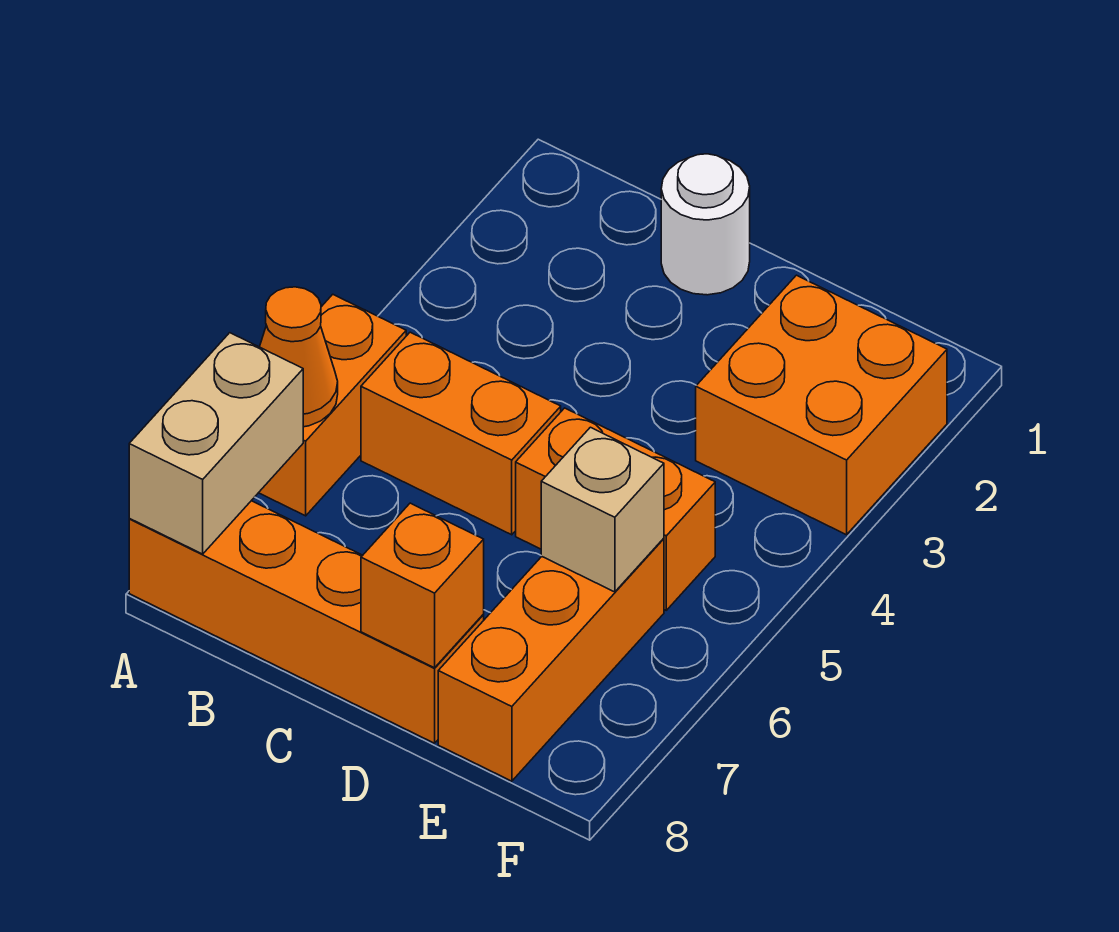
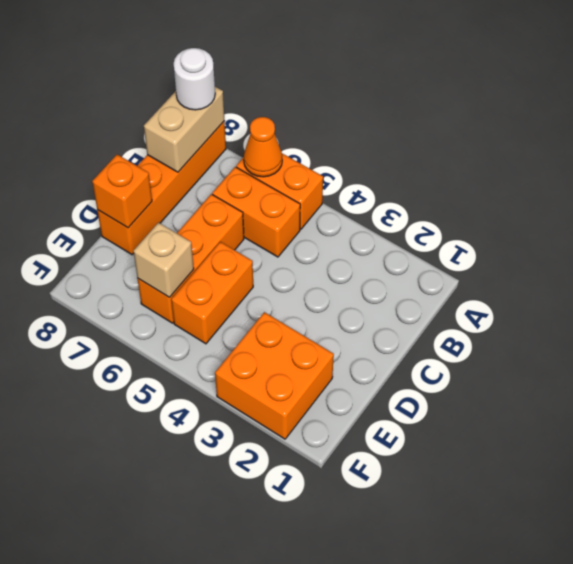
tan brick A7:A8 level 2 -> tan brick A8:B8 level 2
orange brick B5:C5 level 1 -> orange brick B5:B6 level 1
white round brick C1 level 1 -> white round brick A8 level 3
orange brick E6:E8 level 1 -> orange brick C6:E6 level 1

